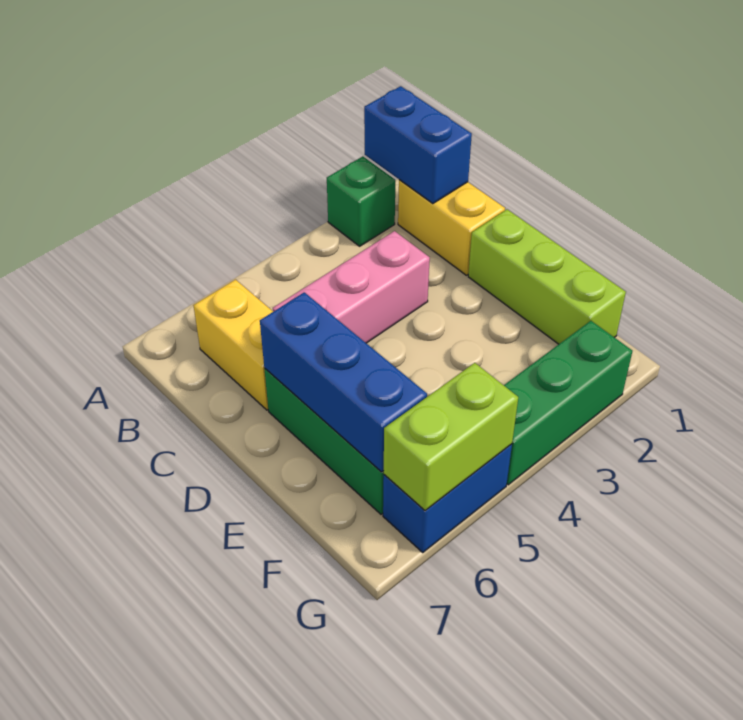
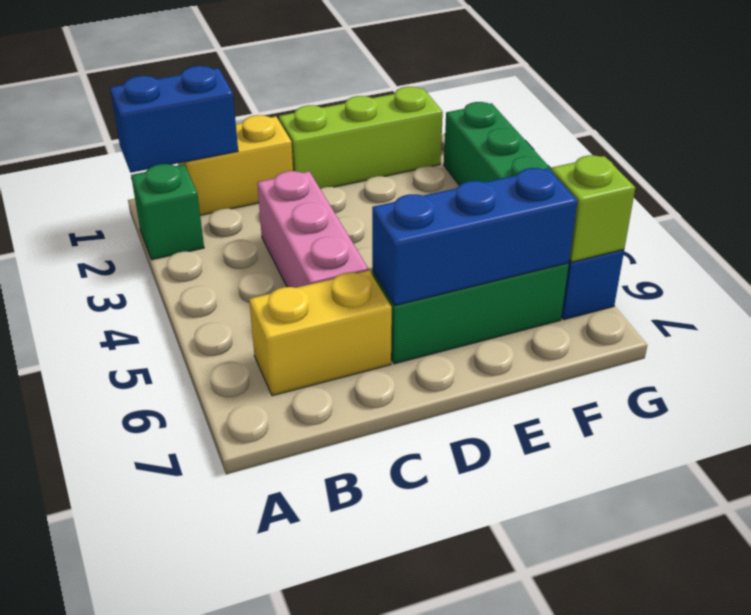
lime brick G5:G6 level 2 -> lime brick G6 level 2

